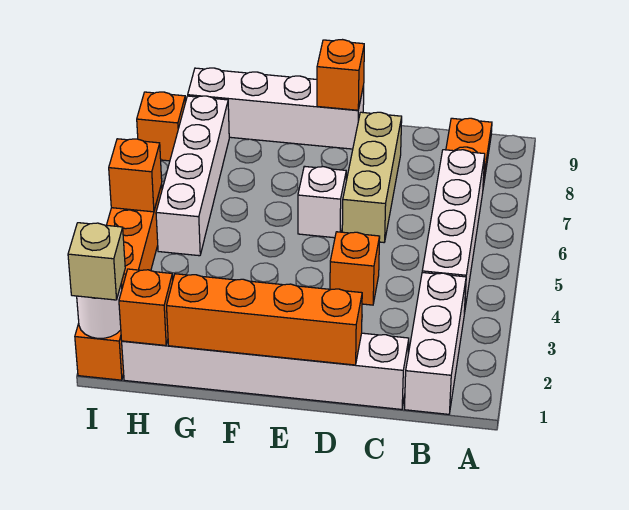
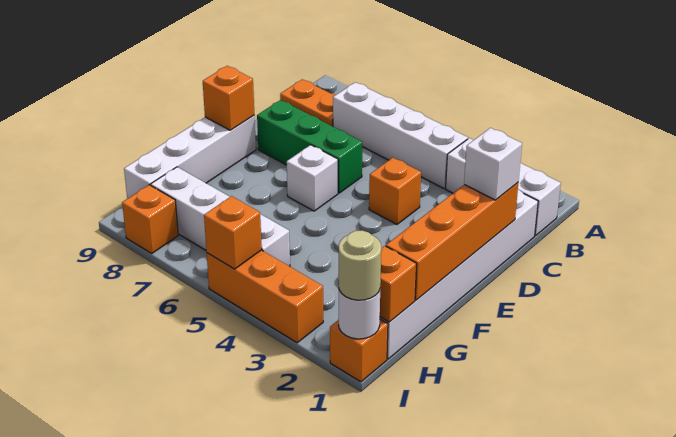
none -> white brick D1 level 3
tan brick D6:D8 level 1 -> green brick D6:D8 level 1
tan brick I1 level 3 -> tan round brick I1 level 3

